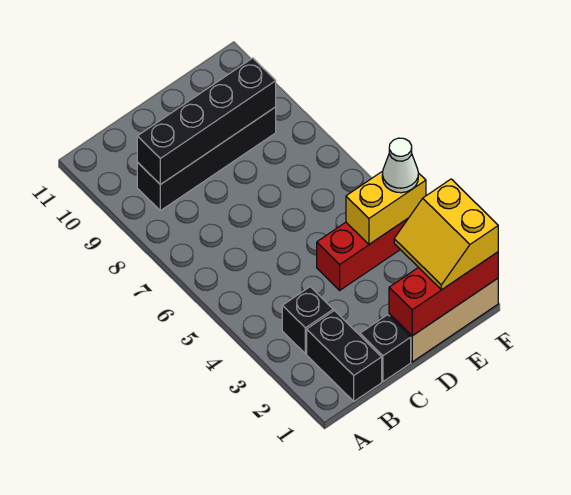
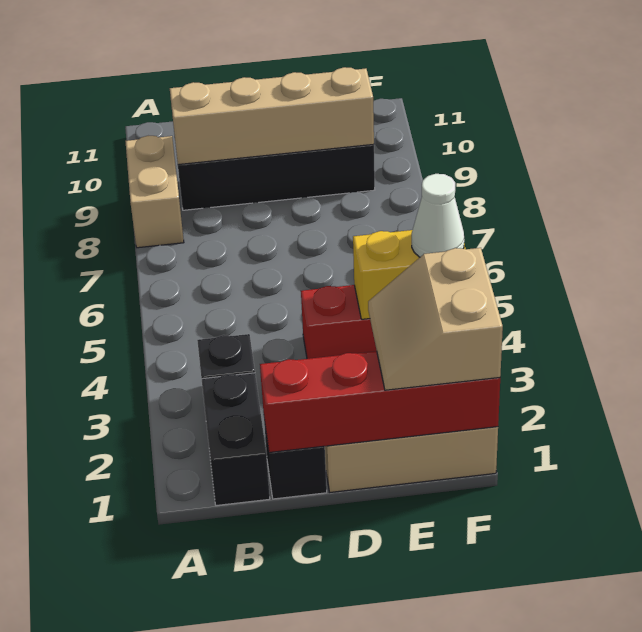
none -> tan brick A8:A9 level 1
black brick B9:E9 level 2 -> tan brick B9:E9 level 2
red brick D1:F1 level 2 -> red brick C1:F1 level 2
yellow slope E1:F2 level 3 top F -> tan slope E1:F2 level 3 top F

